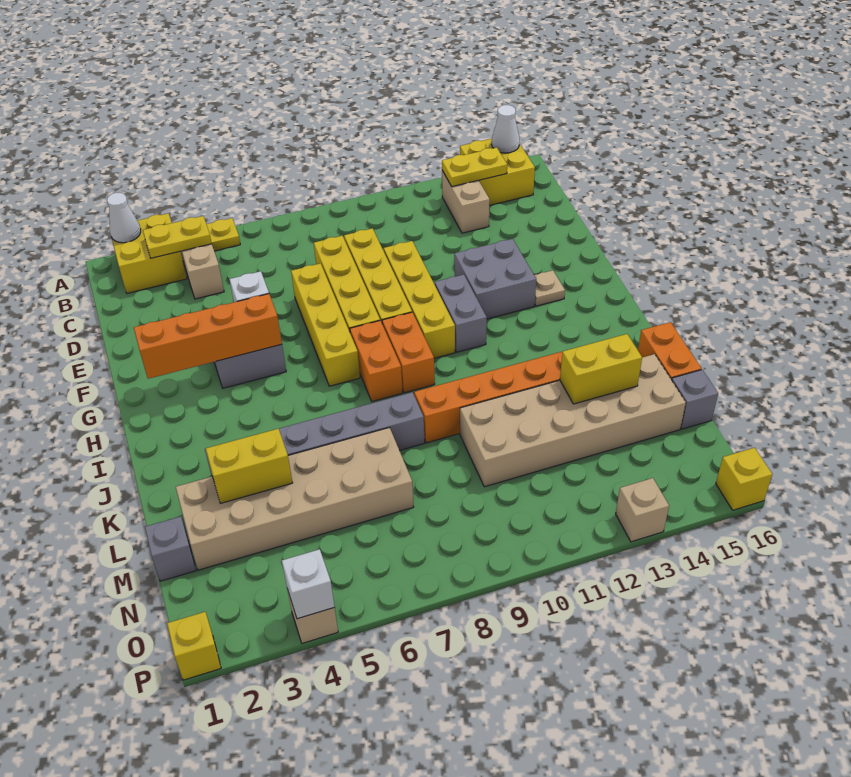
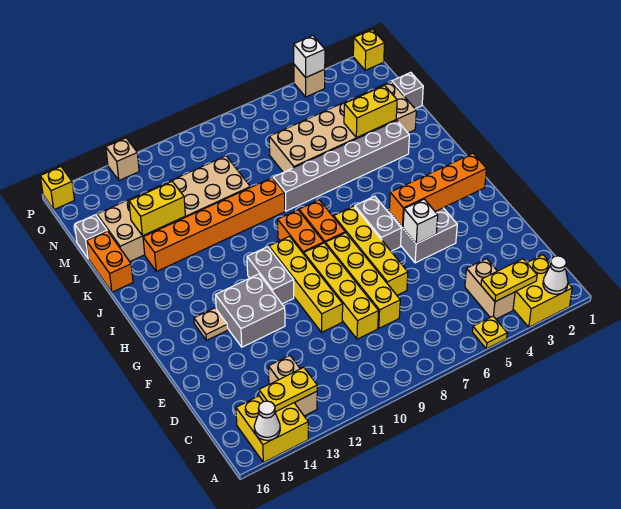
none -> grey brick G6:H6 level 1

